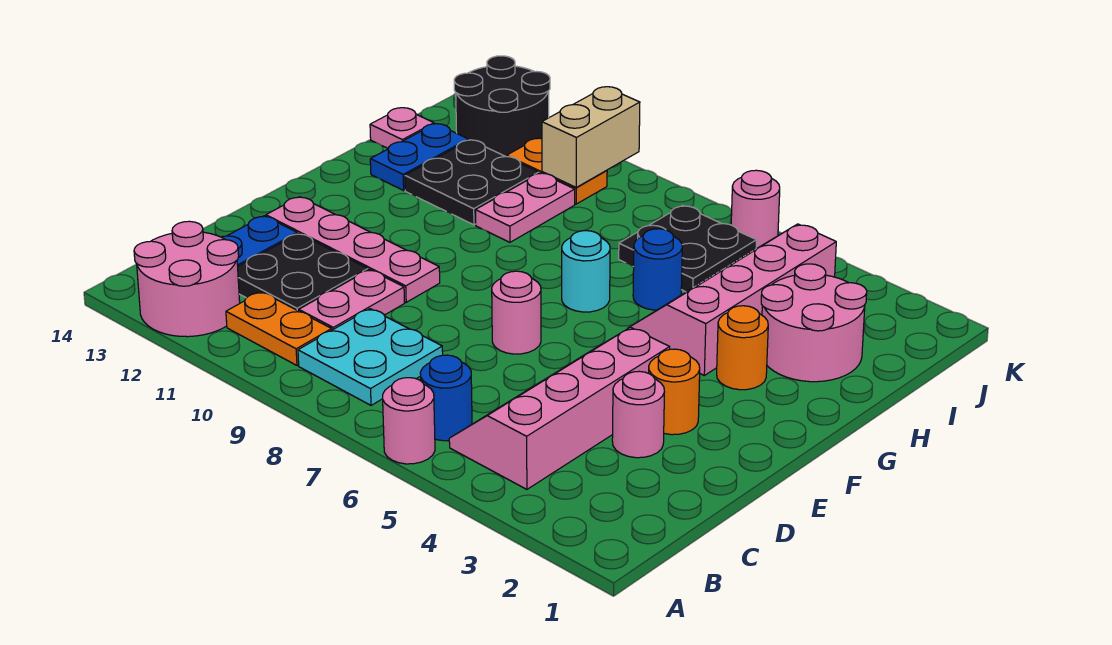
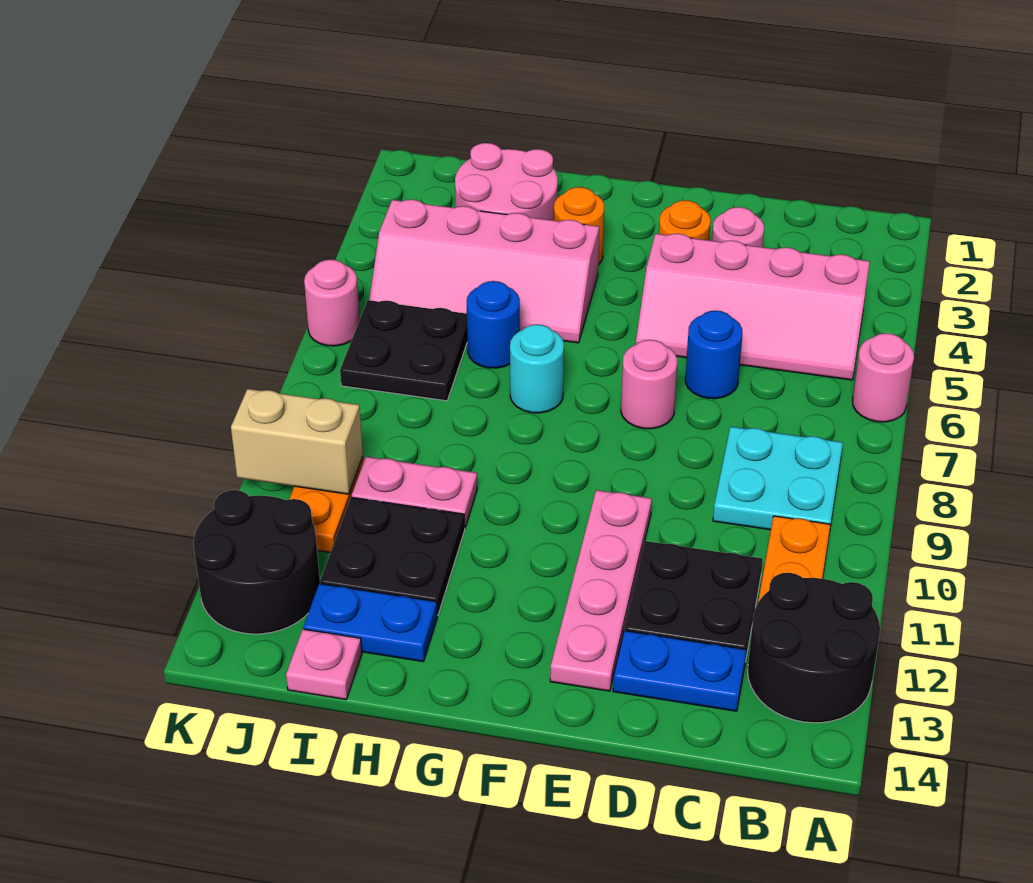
pink round brick A12:B13 level 1 -> black round brick A12:B13 level 1
blue round brick B6 level 1 -> blue round brick D6 level 1
pink plate C10:D10 level 1 -> none

